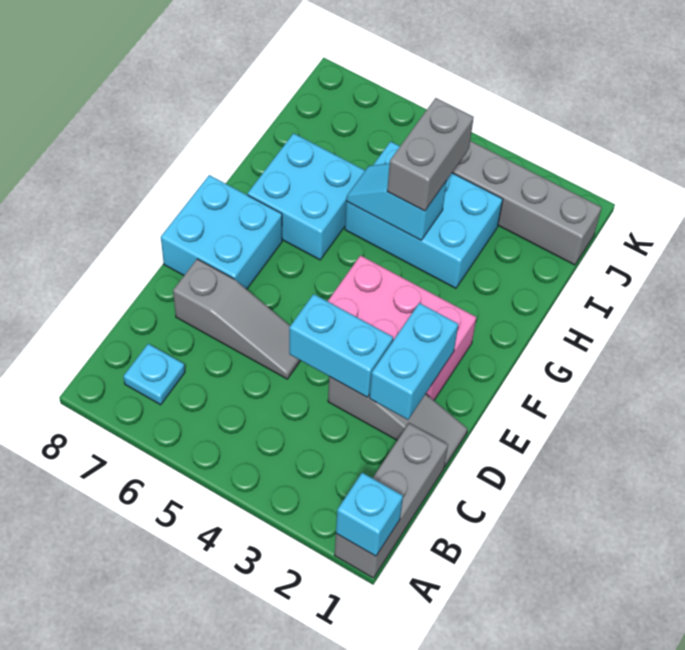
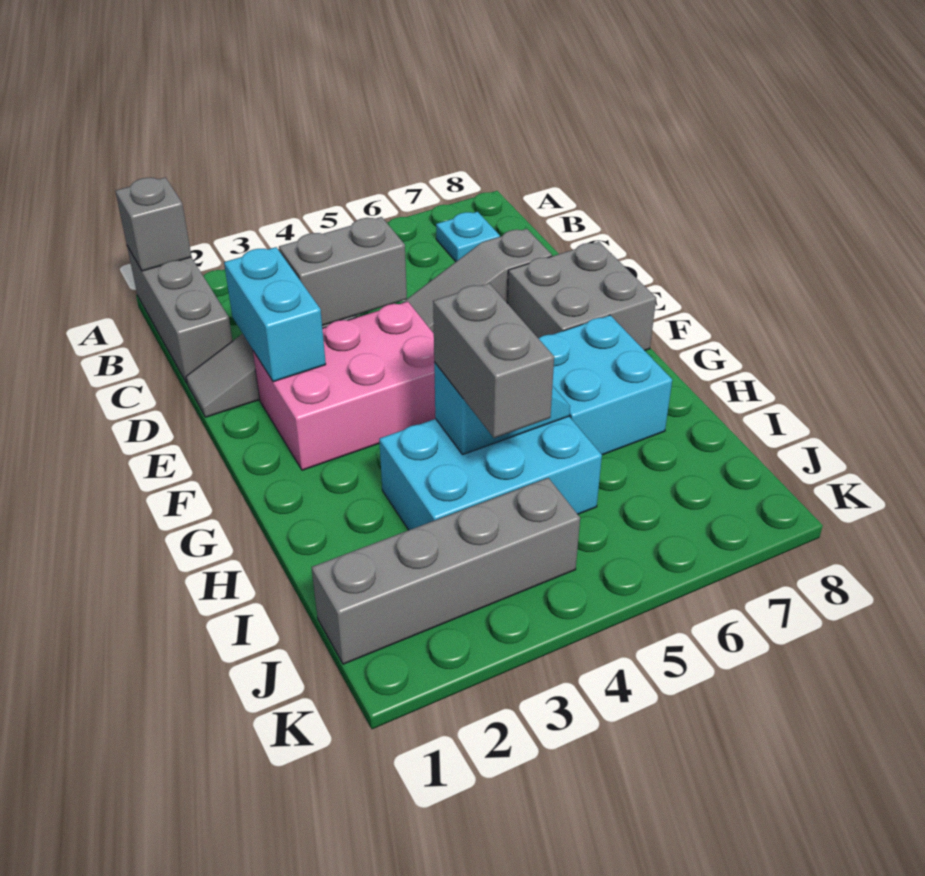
cyan brick A1 level 2 -> grey brick A1 level 2
cyan brick D3:D4 level 2 -> grey brick D3:D4 level 2
cyan brick E7:F8 level 1 -> grey brick E7:F8 level 1

